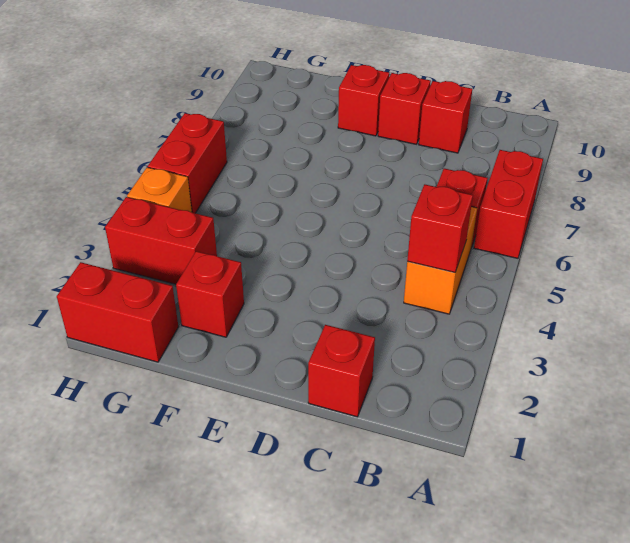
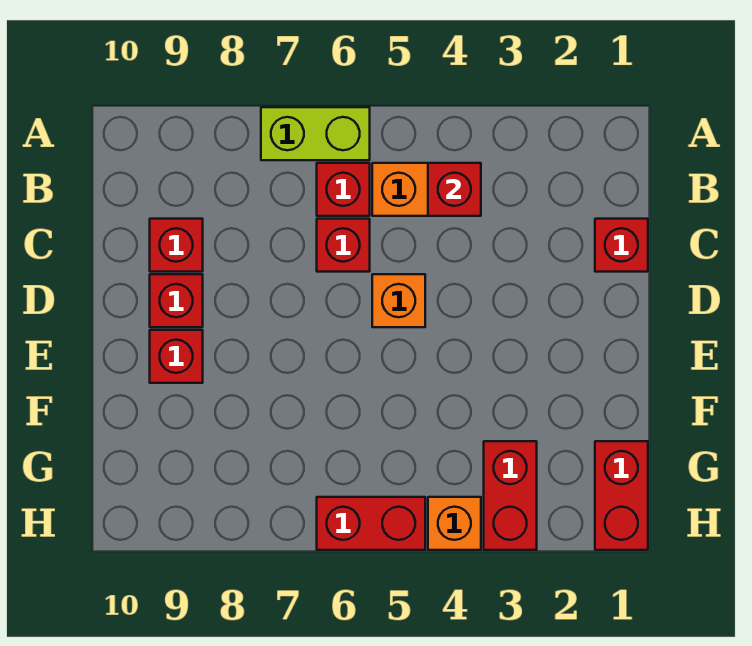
red brick A6:A7 level 1 -> lime brick A6:A7 level 1
none -> orange brick D5 level 1
red brick F2 level 1 -> red brick C6 level 1

